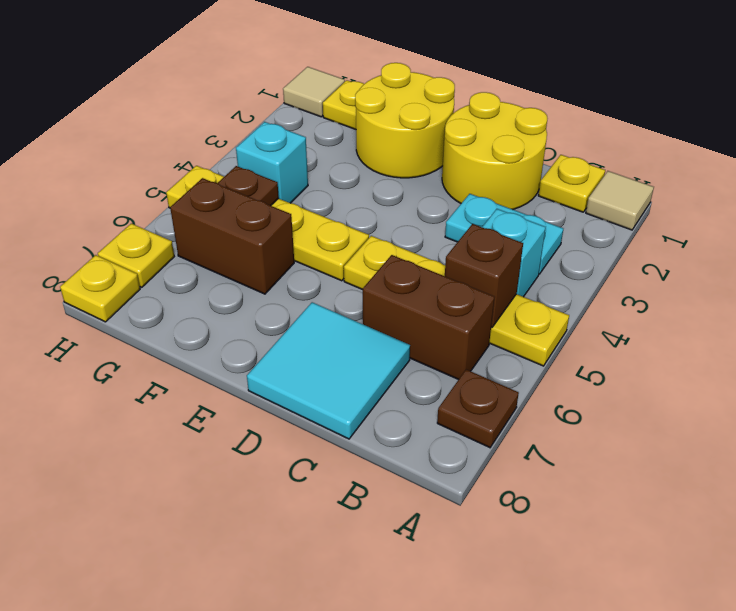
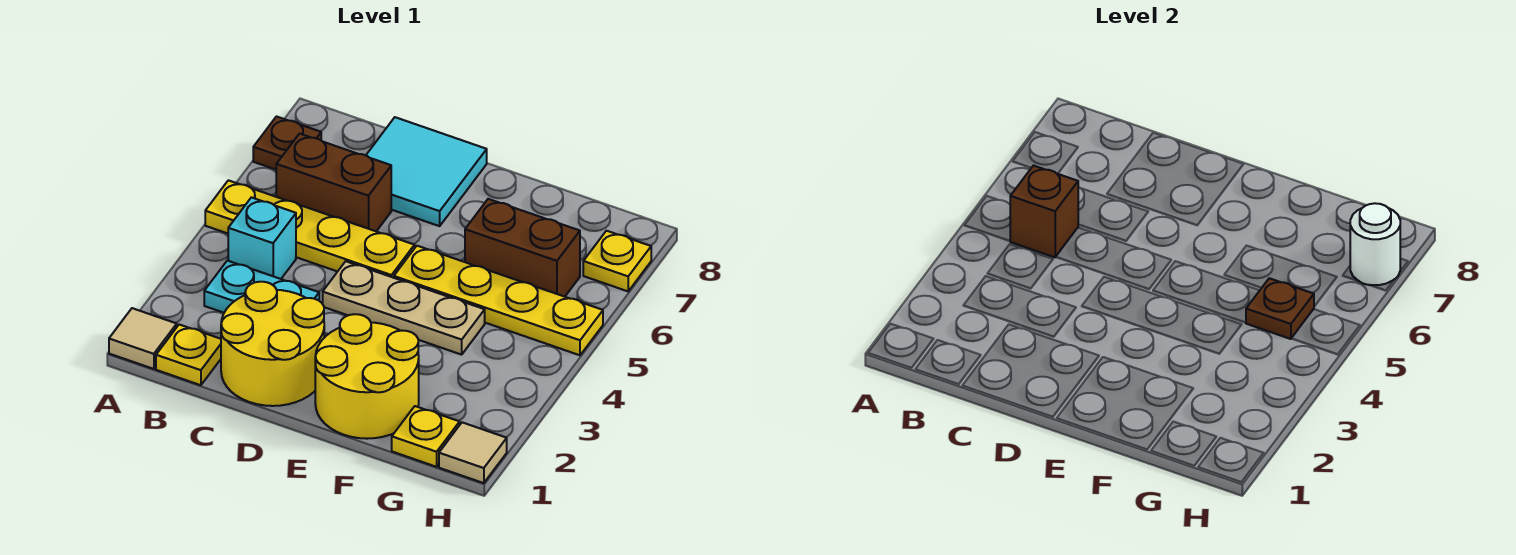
none -> tan plate D4:F4 level 1
cyan brick G4 level 1 -> none
none -> white round brick H7 level 2
yellow plate H8 level 1 -> none

